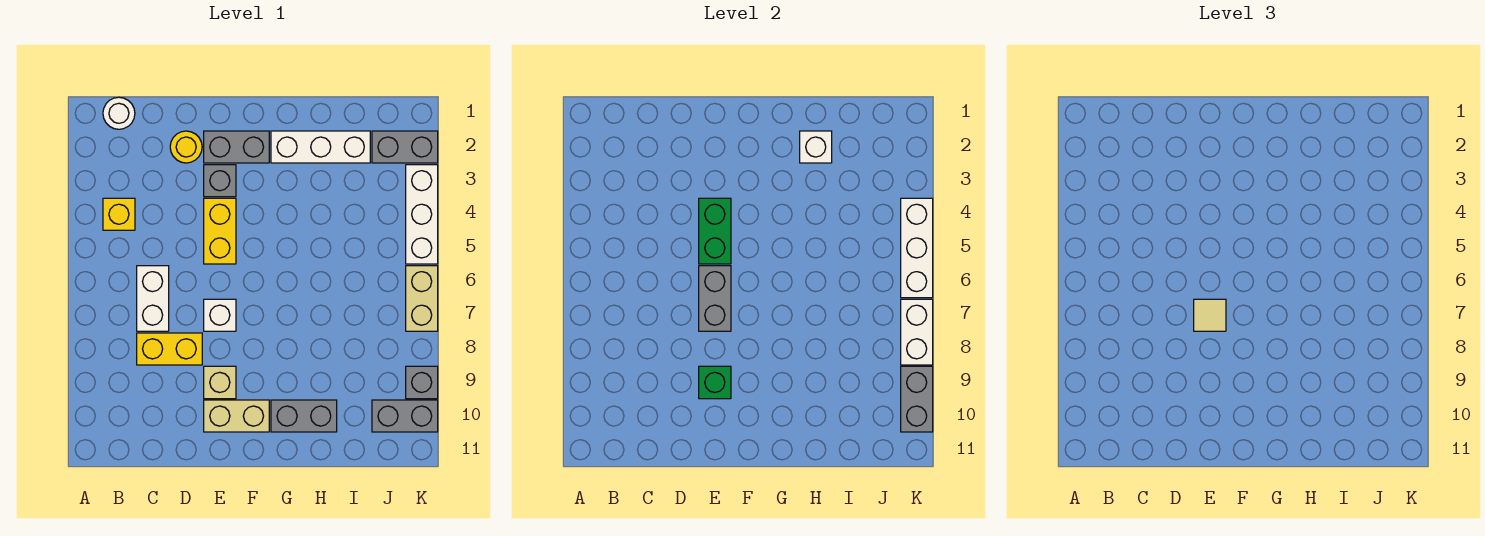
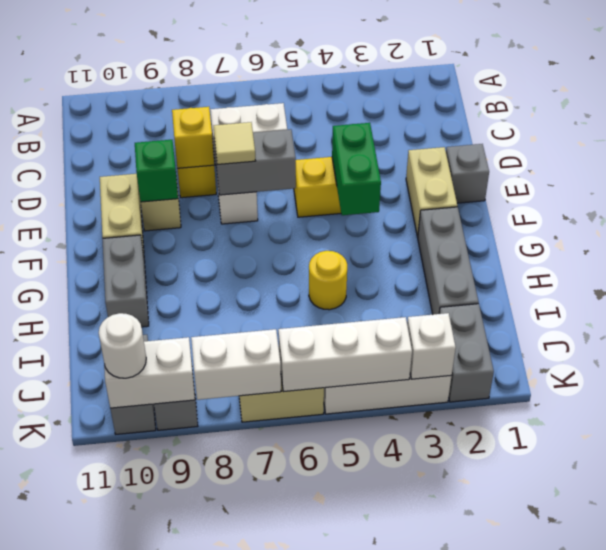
white round brick B1 level 1 -> white round brick K10 level 3
yellow brick B4 level 1 -> yellow brick D8 level 2
yellow round brick D2 level 1 -> yellow round brick H5 level 1
grey brick E2:F2 level 1 -> tan brick E2:F2 level 1
grey brick E3 level 1 -> grey brick E1 level 1
green brick E4:E5 level 2 -> green brick E4:F4 level 2
white brick G2:I2 level 1 -> grey brick G2:I2 level 1
white brick H2 level 2 -> white brick K3 level 2
grey brick K9:K10 level 2 -> white brick K9:K10 level 2

